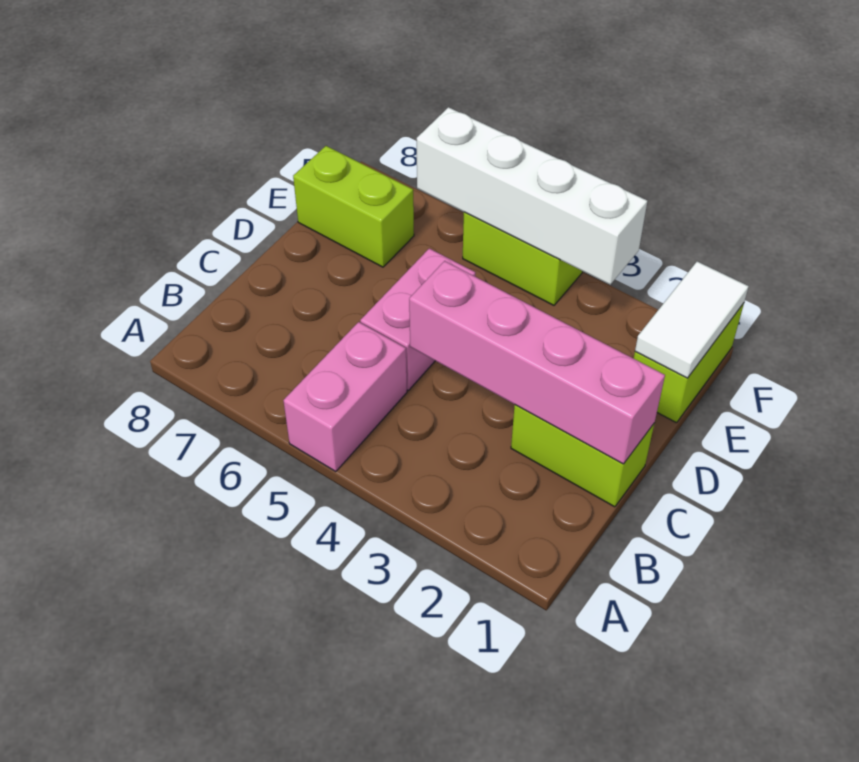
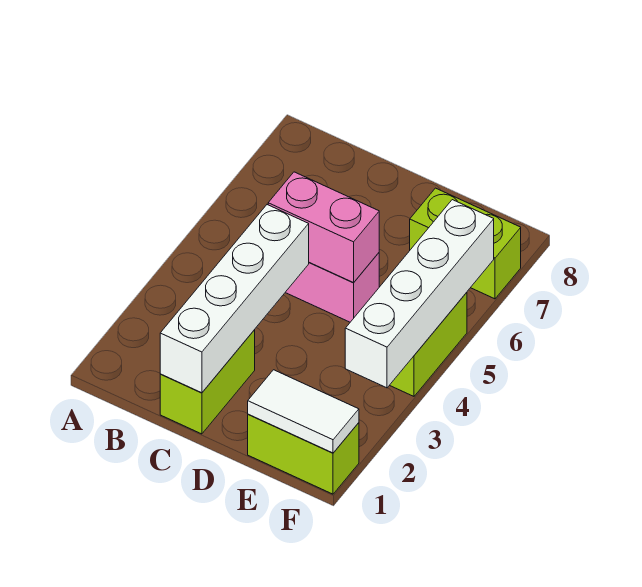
pink brick A5:B5 level 1 -> pink brick C5:D5 level 2
pink brick C1:C4 level 2 -> white brick C1:C4 level 2
lime brick E7:E8 level 1 -> lime brick E7:F7 level 1

